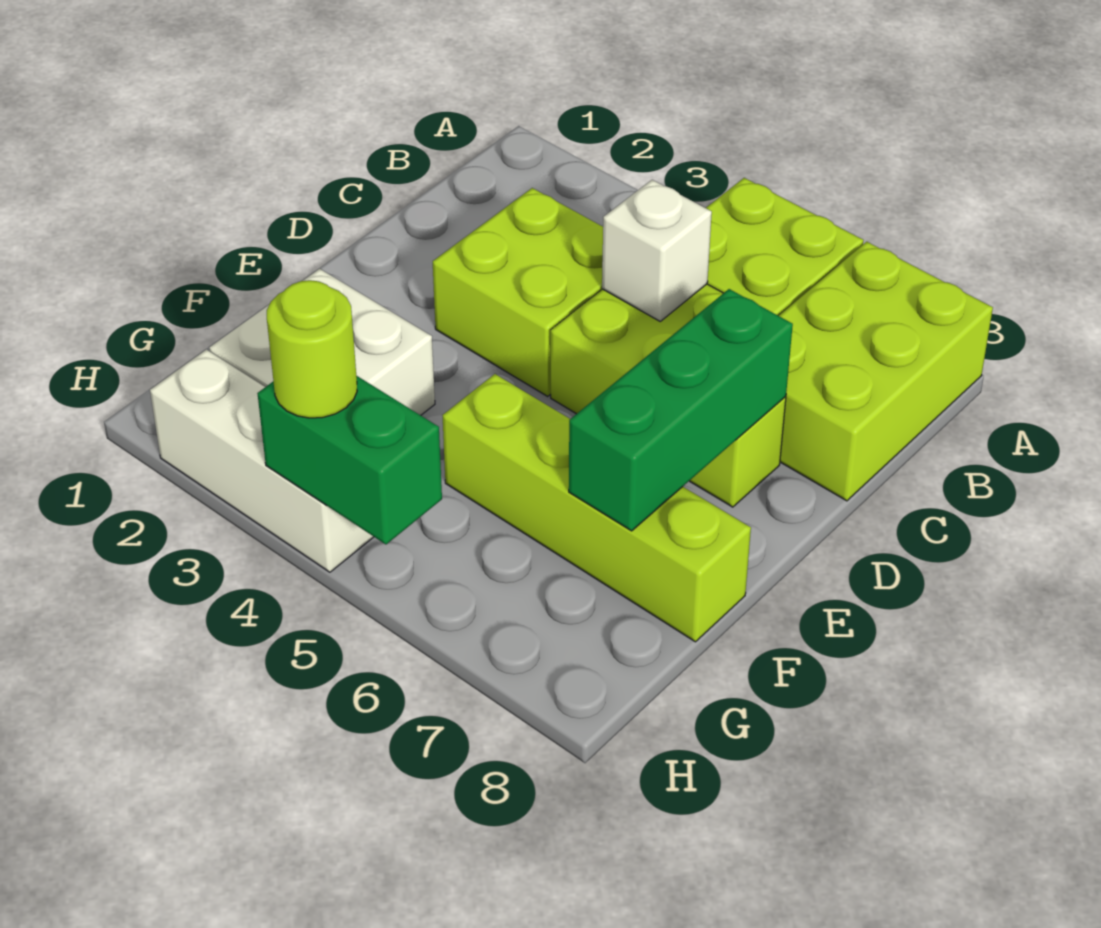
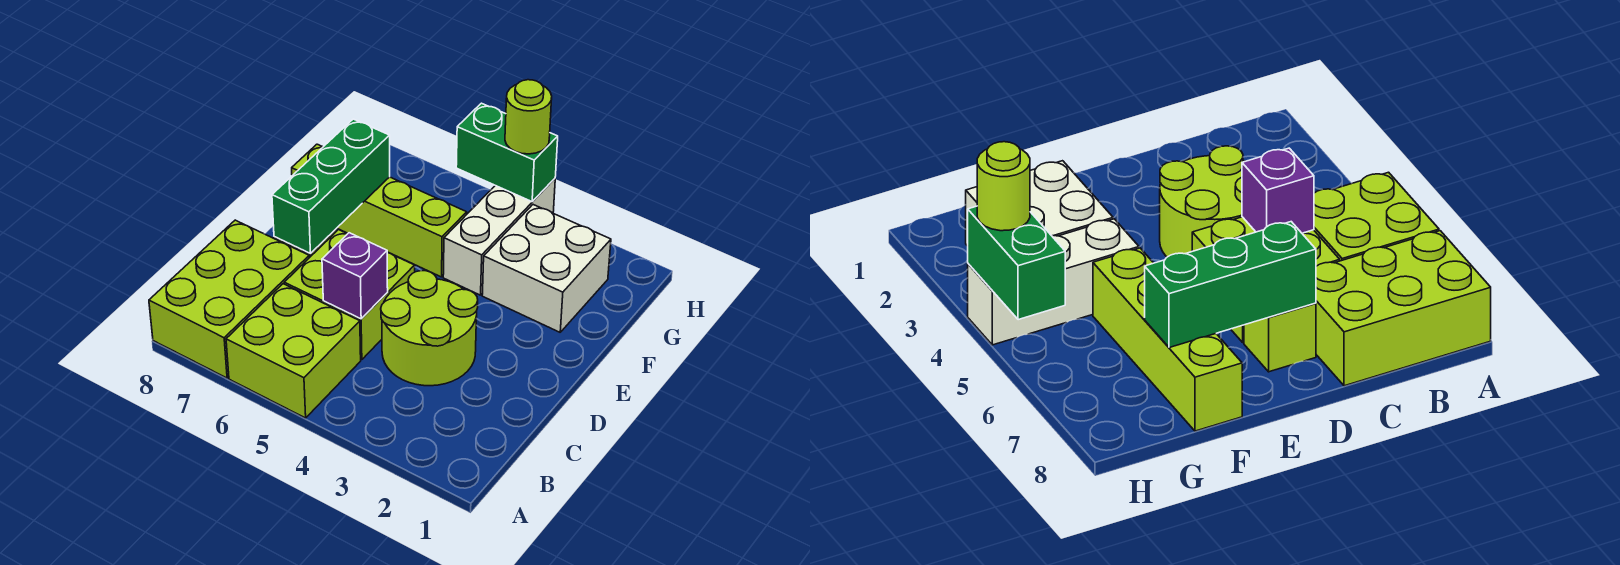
lime brick C3:D4 level 1 -> lime round brick C3:D4 level 1
white brick C5 level 2 -> purple brick C5 level 2
white brick H2:H4 level 1 -> white brick F4:H4 level 1

